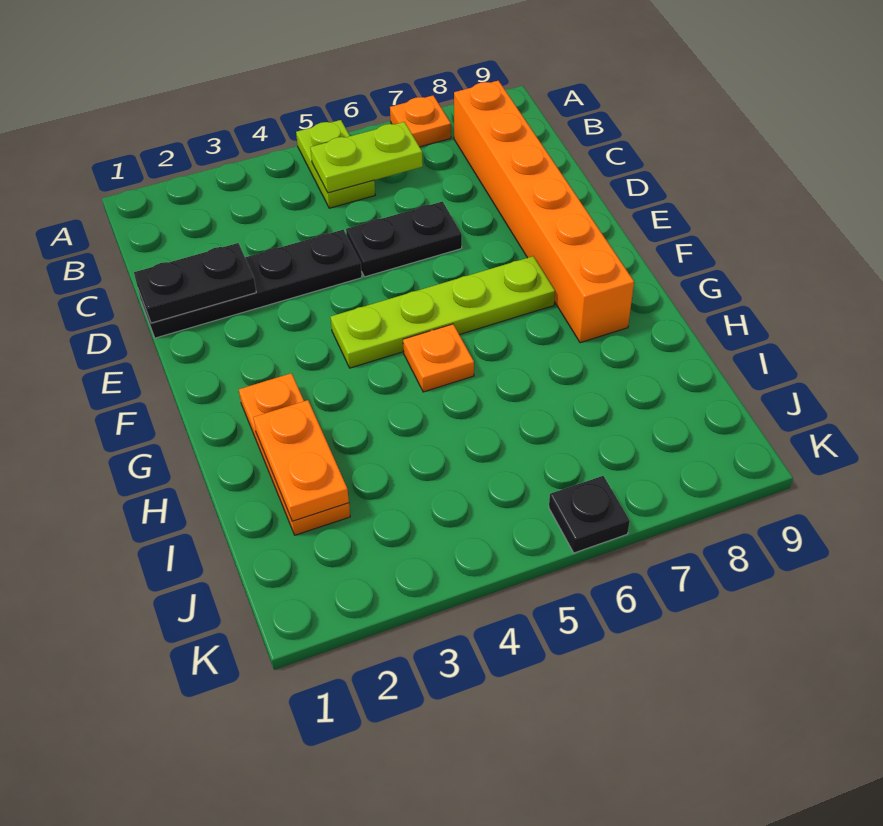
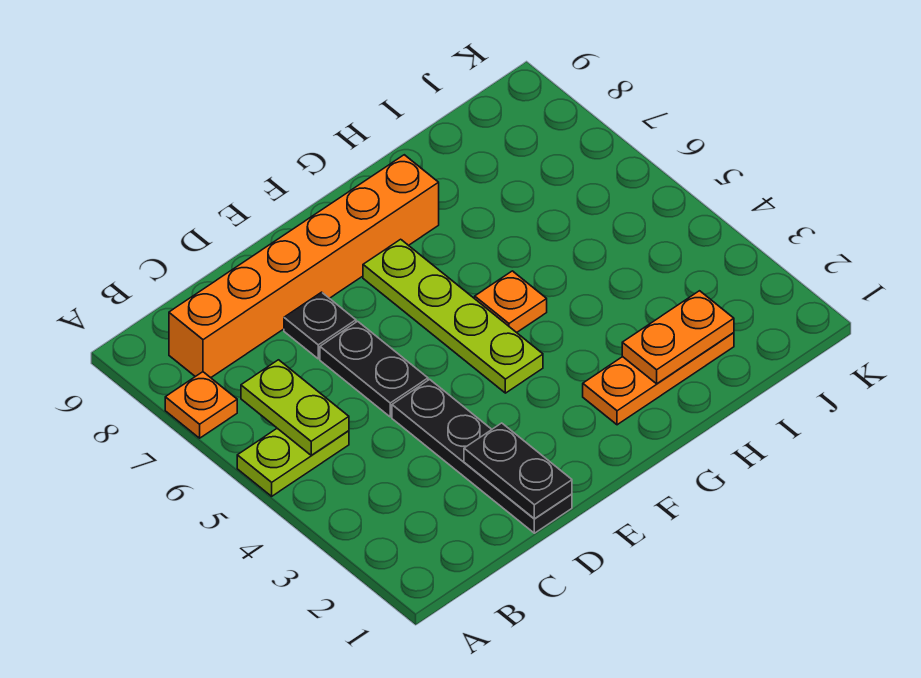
black plate K6 level 1 -> black plate D7 level 1

